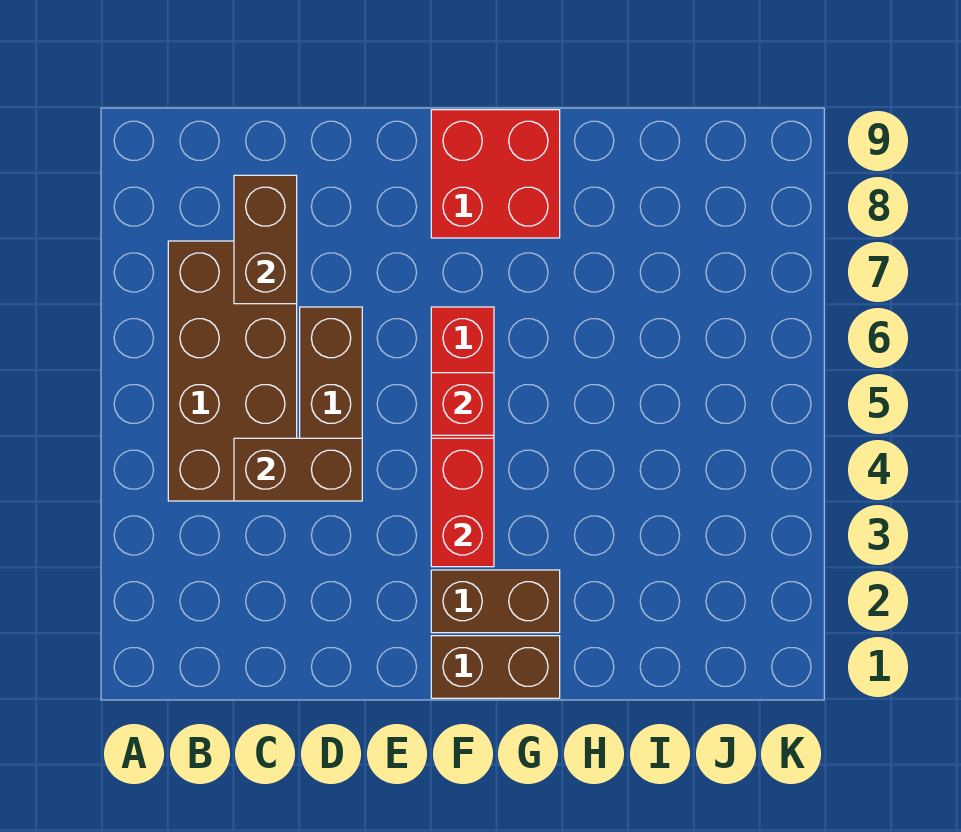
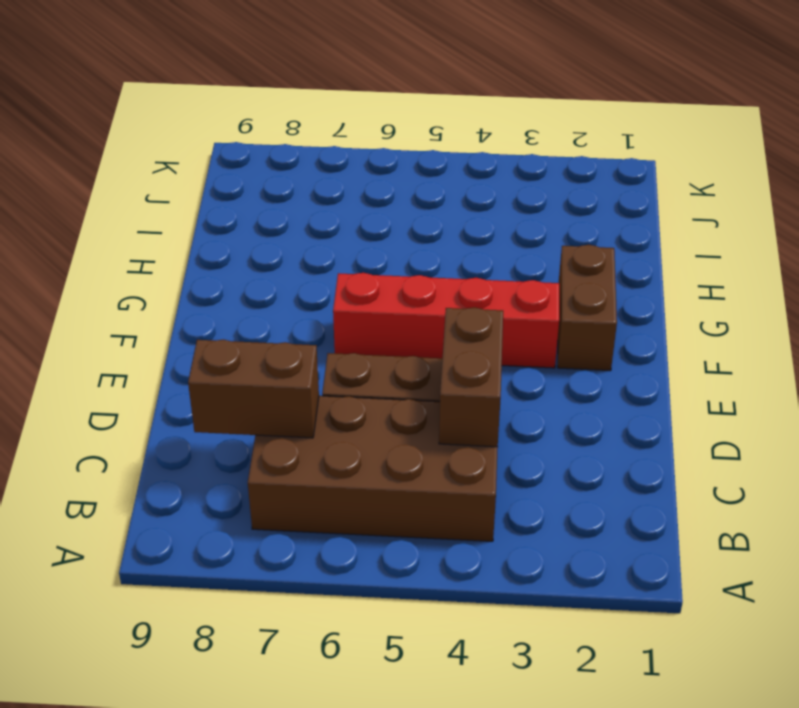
brown brick F1:G1 level 1 -> none
red brick F3:F4 level 2 -> none
red brick F5 level 2 -> none
red brick F8:G9 level 1 -> none

